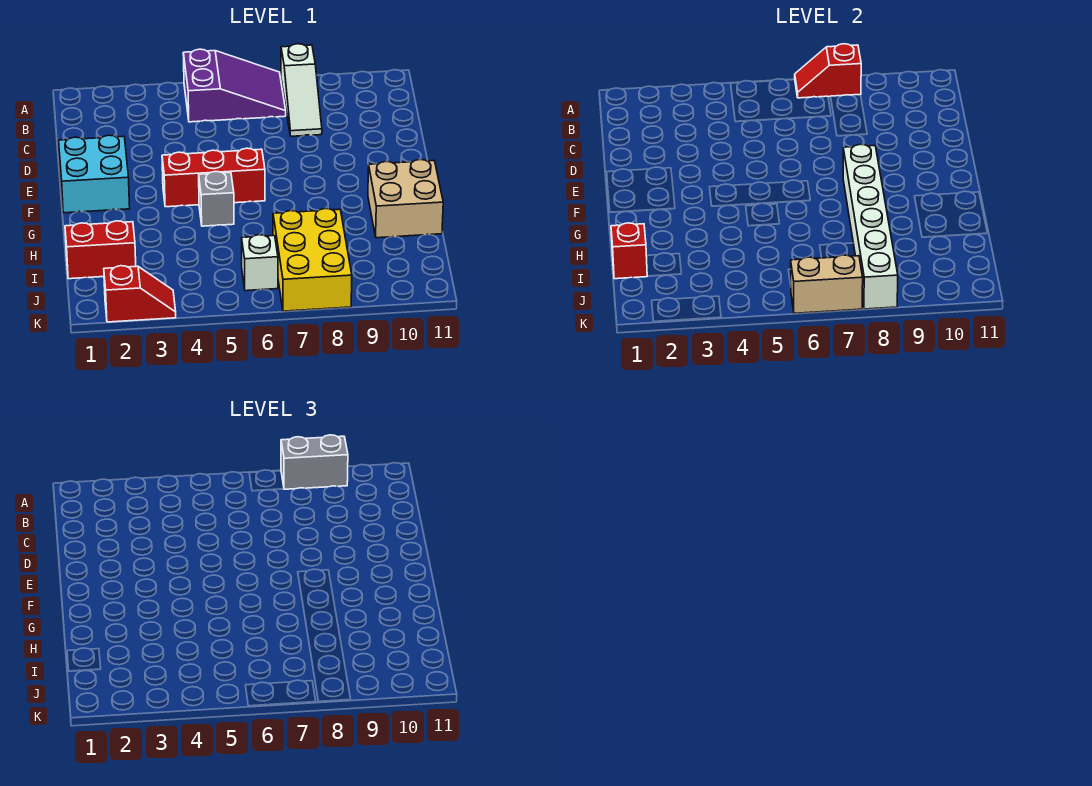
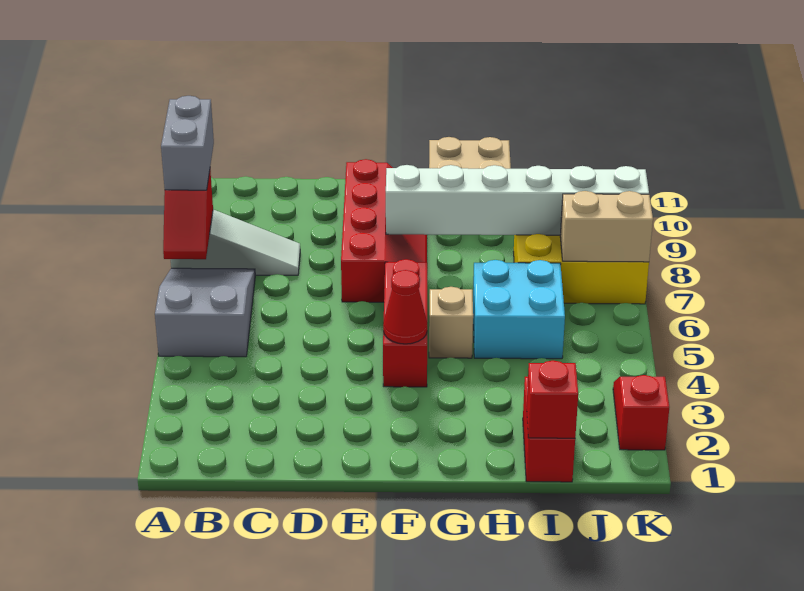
purple slope A5:B7 level 1 top 5 -> grey slope A5:B7 level 1 top 5
cyan brick E1:F2 level 1 -> cyan brick H5:I6 level 1
none -> red slope E7:F10 level 1 top E
none -> red cone F4 level 2
grey brick G5 level 1 -> tan brick G5 level 1
white brick J6 level 1 -> none
tan brick K6:K7 level 2 -> tan brick J7:K7 level 2

